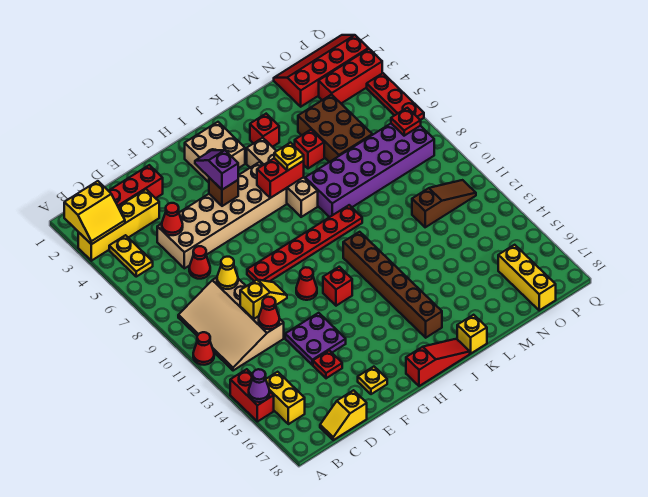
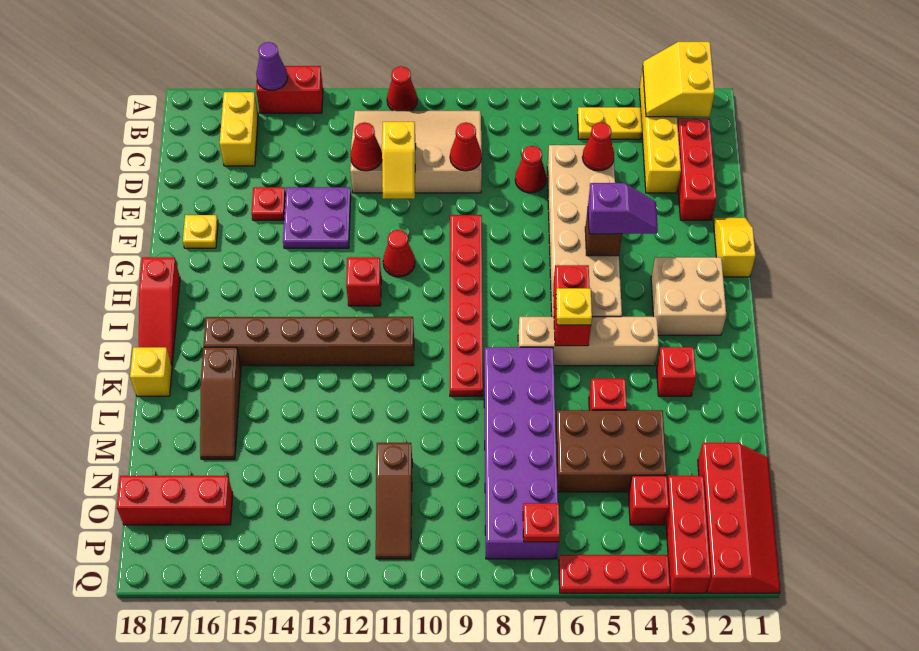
yellow brick B15:B16 level 1 -> yellow brick B16:C16 level 1
yellow slope C18:D18 level 1 top D -> yellow slope F1:G1 level 1 top G
yellow cone D9 level 2 -> red cone D9 level 2
none -> brown slope K16:M16 level 1 top K
none -> red brick O4 level 1
yellow brick O16:O18 level 1 -> red brick O16:O18 level 1

